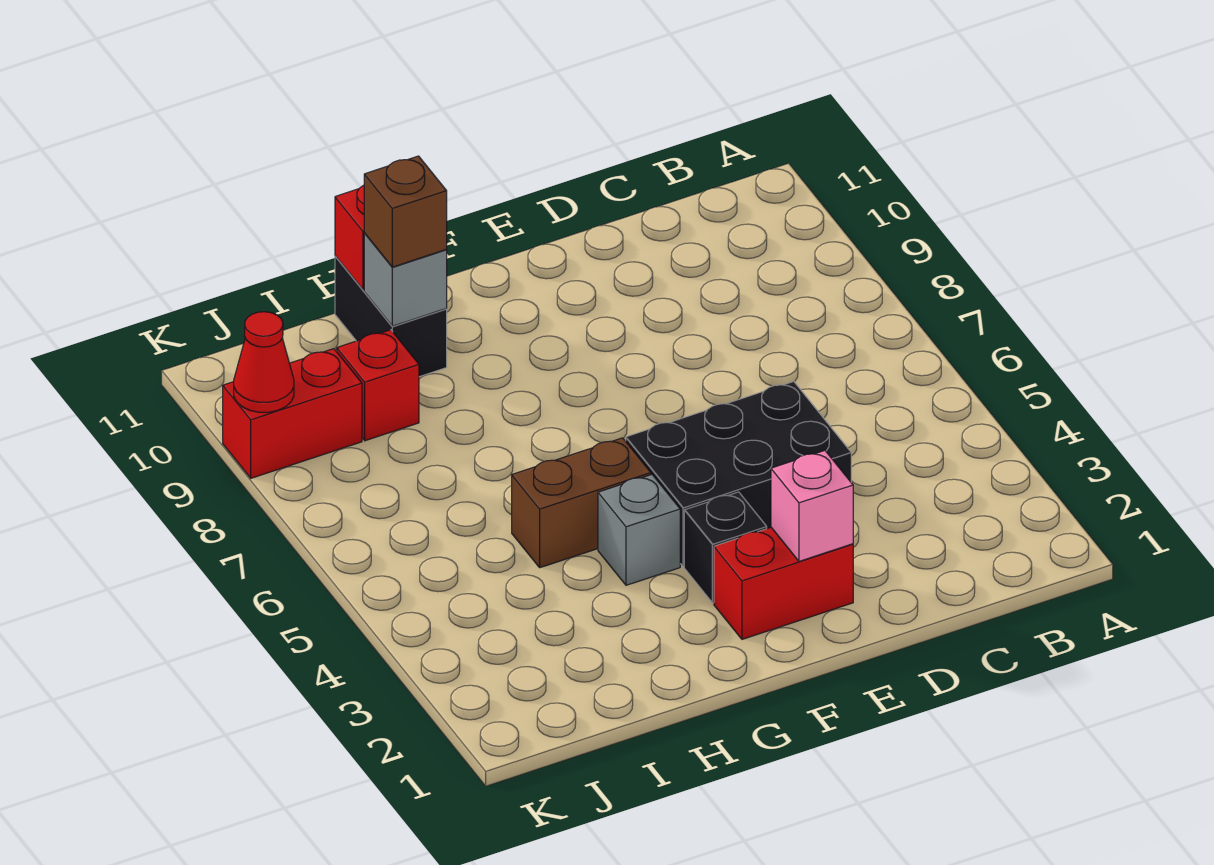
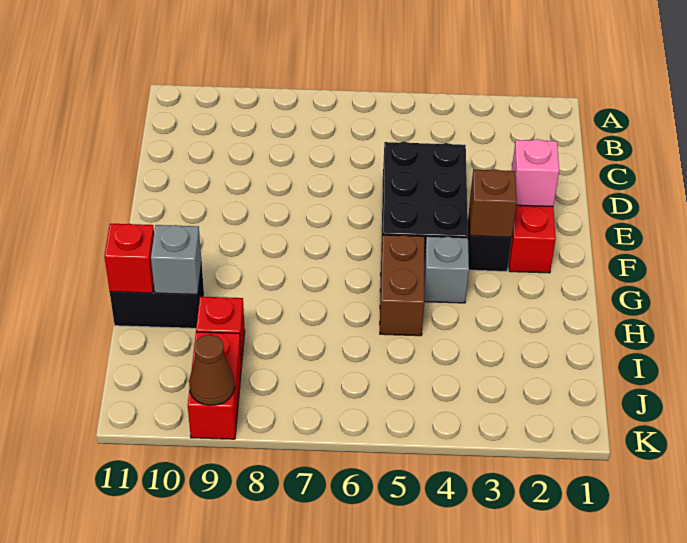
brown brick H10 level 3 -> brown brick F3 level 2
red cone K9 level 2 -> brown cone K9 level 2

